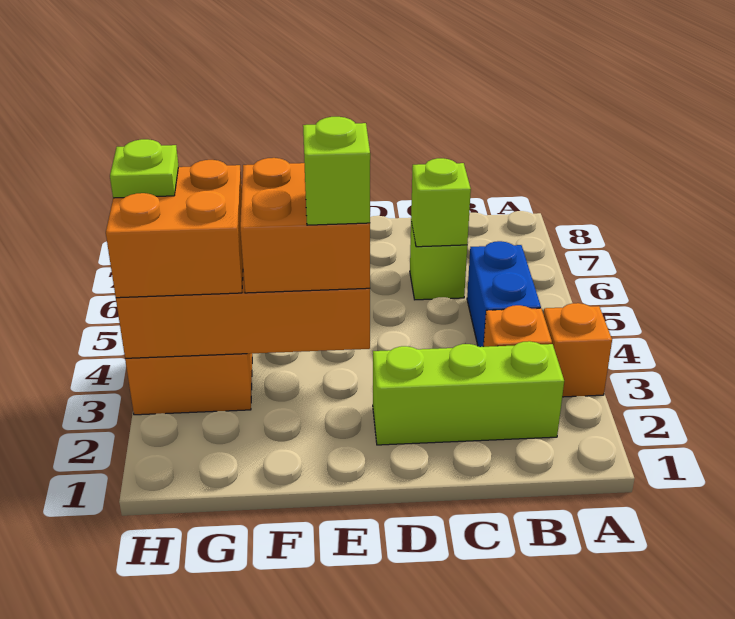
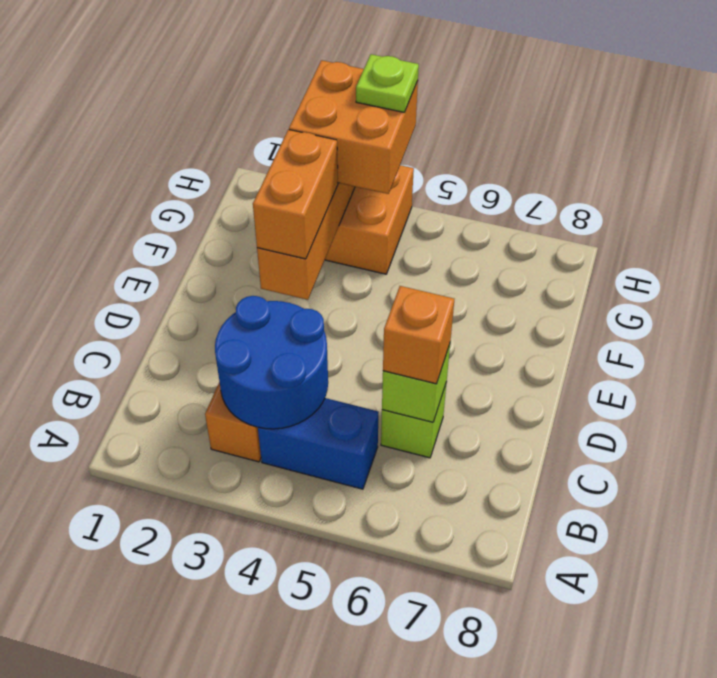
orange brick A3 level 1 -> orange brick C6 level 3
lime brick B2:D2 level 1 -> none
none -> blue round brick B3:C4 level 2
orange brick E3:F4 level 3 -> orange brick E3:F3 level 3
lime brick E3 level 4 -> none

